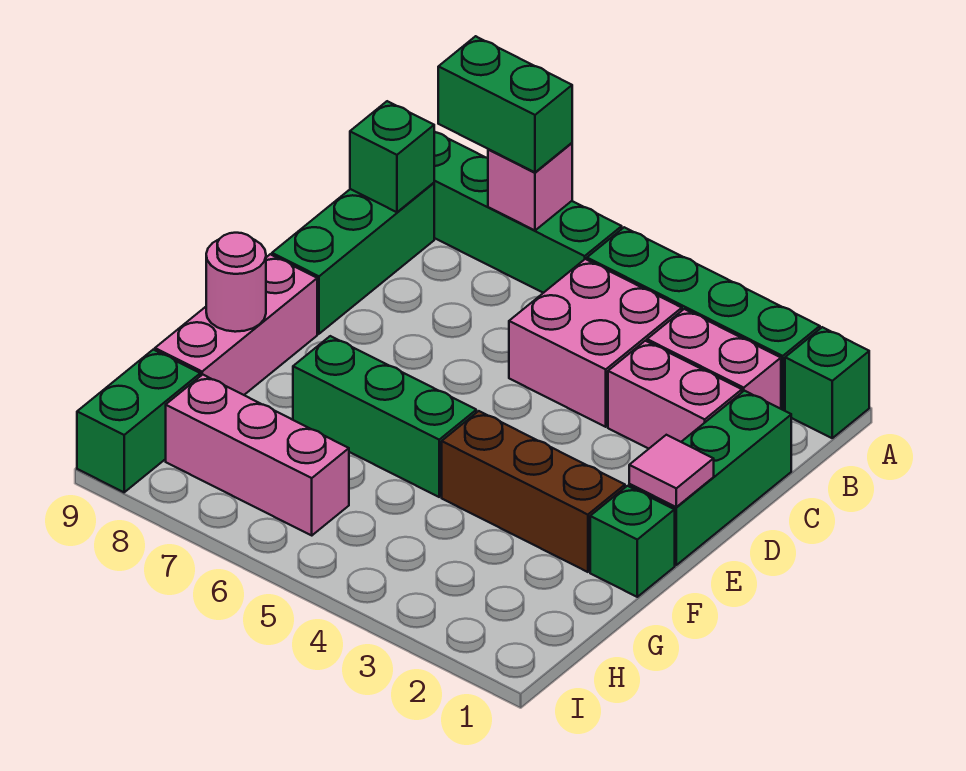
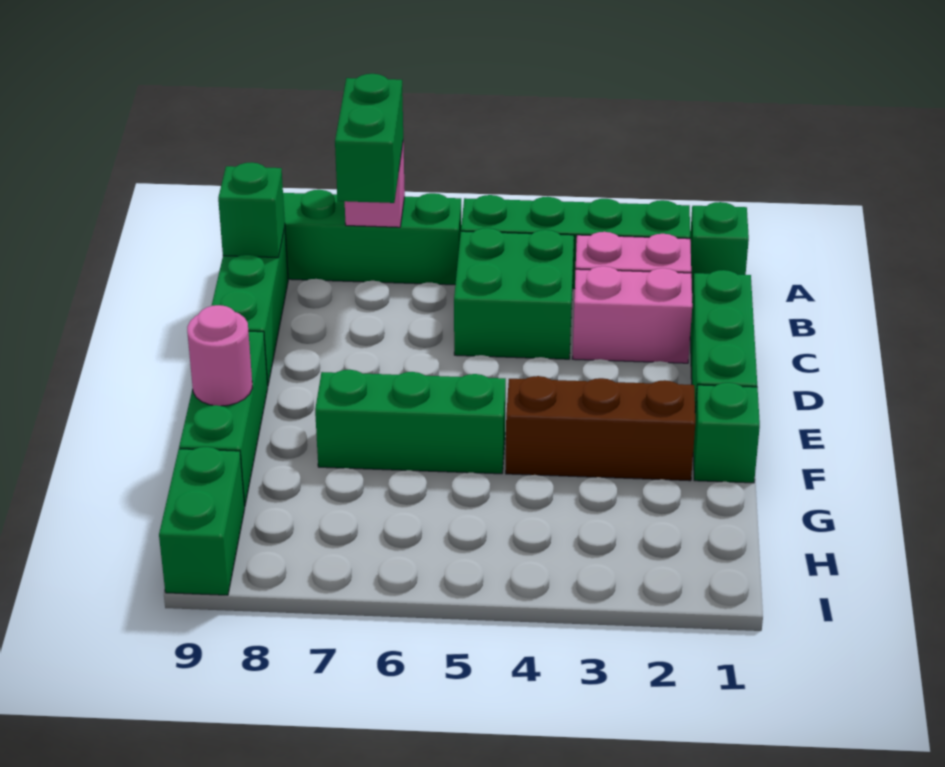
green brick A7:A8 level 3 -> green brick A7:B7 level 3
pink brick B4:C5 level 1 -> green brick B4:C5 level 1
pink tile E1 level 2 -> none
pink brick E9:G9 level 1 -> green brick E9:G9 level 1
pink brick H6:H8 level 1 -> none

